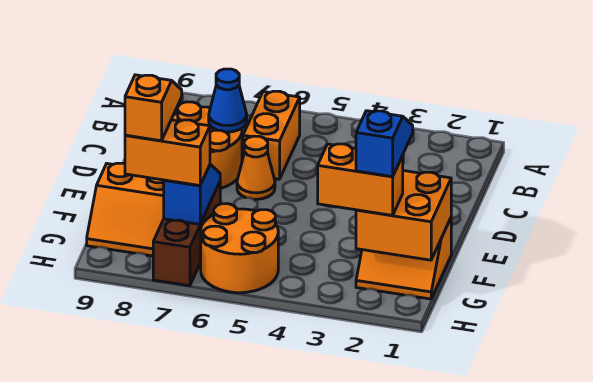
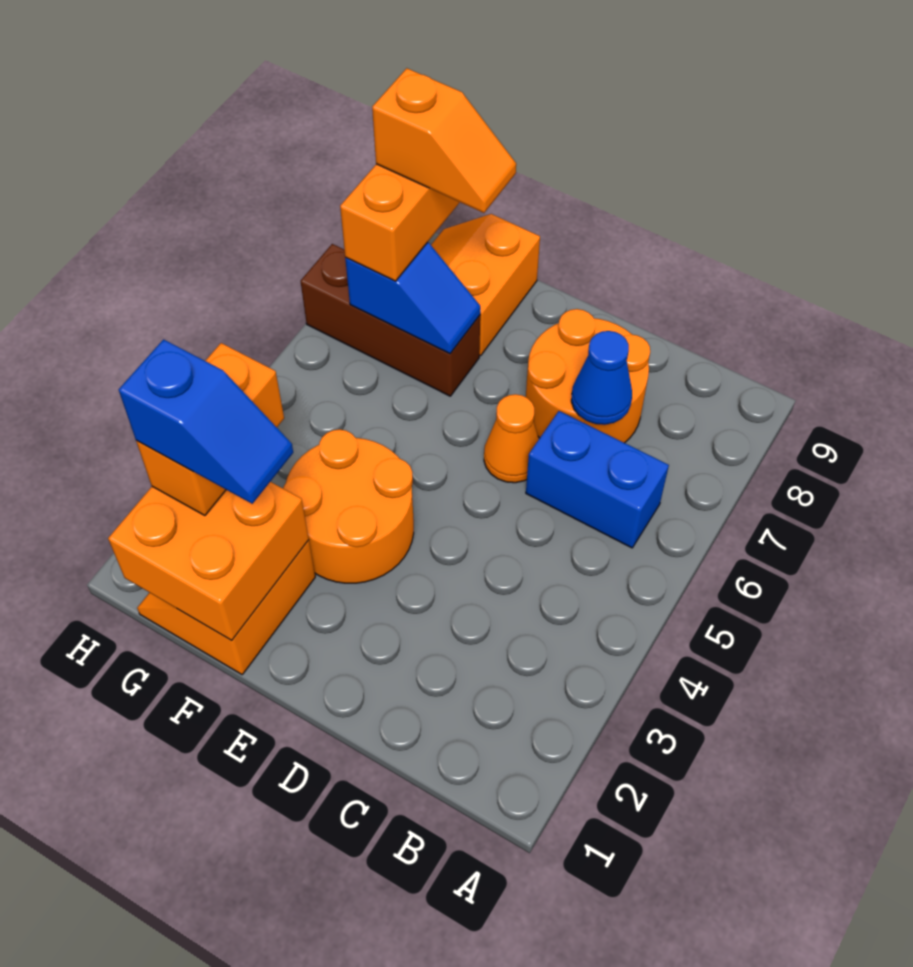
orange brick B6:C6 level 1 -> blue brick B6:C6 level 1
orange round brick G5:H6 level 1 -> orange round brick E3:F4 level 1

